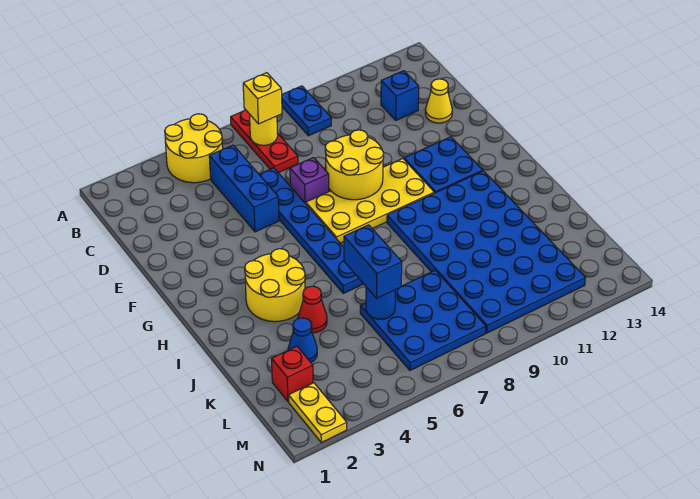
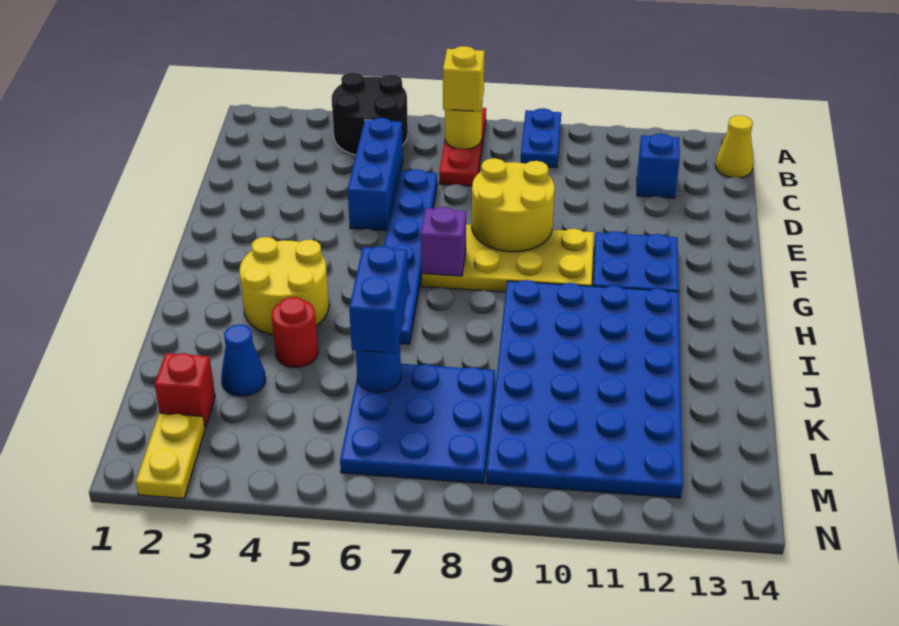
yellow round brick A4:B5 level 1 -> black round brick A4:B5 level 1
yellow cone D13 level 1 -> yellow cone B14 level 1
purple brick E7 level 1 -> purple brick G7 level 2
red cone J4 level 1 -> red round brick J4 level 1

